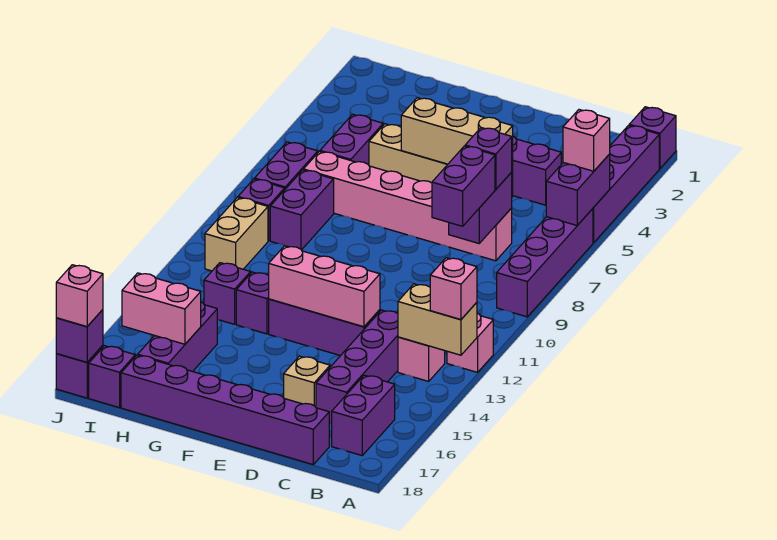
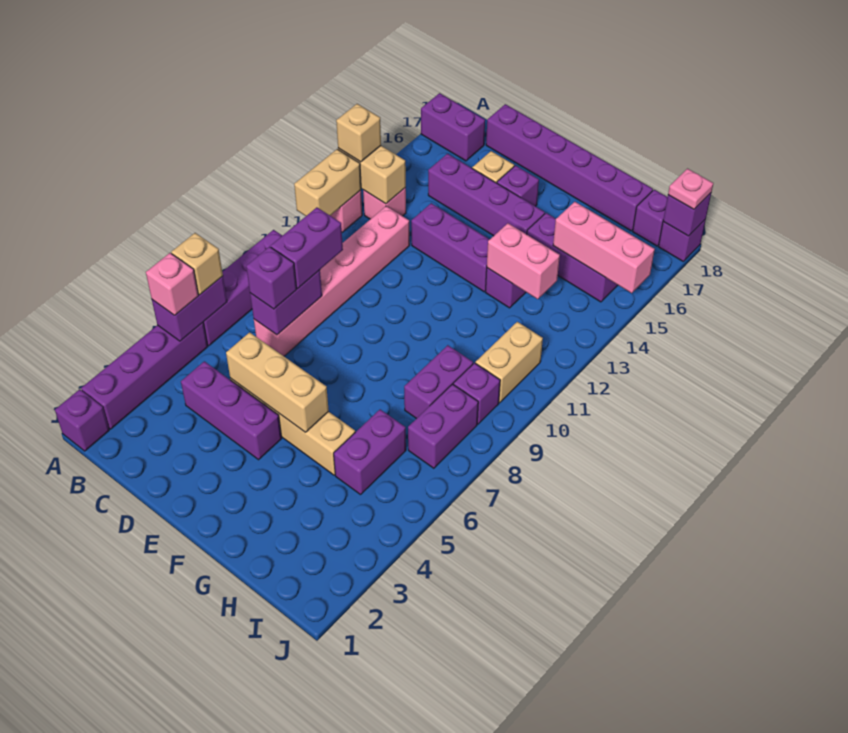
none -> tan brick A6 level 3
none -> tan brick A11:A12 level 2
pink brick A13 level 3 -> tan brick A13 level 3
purple brick B16:B17 level 1 -> purple brick A17:B17 level 1
pink brick C7:H7 level 1 -> pink brick C7:C12 level 1
purple brick C13:C16 level 1 -> purple brick C15:F15 level 1
pink brick D13:F13 level 2 -> pink brick H15:J15 level 2
purple brick H13 level 1 -> purple brick E16 level 1
purple brick H15:H17 level 1 -> purple brick G15:I15 level 1
pink brick H16:I16 level 2 -> pink brick G13:H13 level 2
pink brick J18 level 3 -> pink plate J18 level 3

